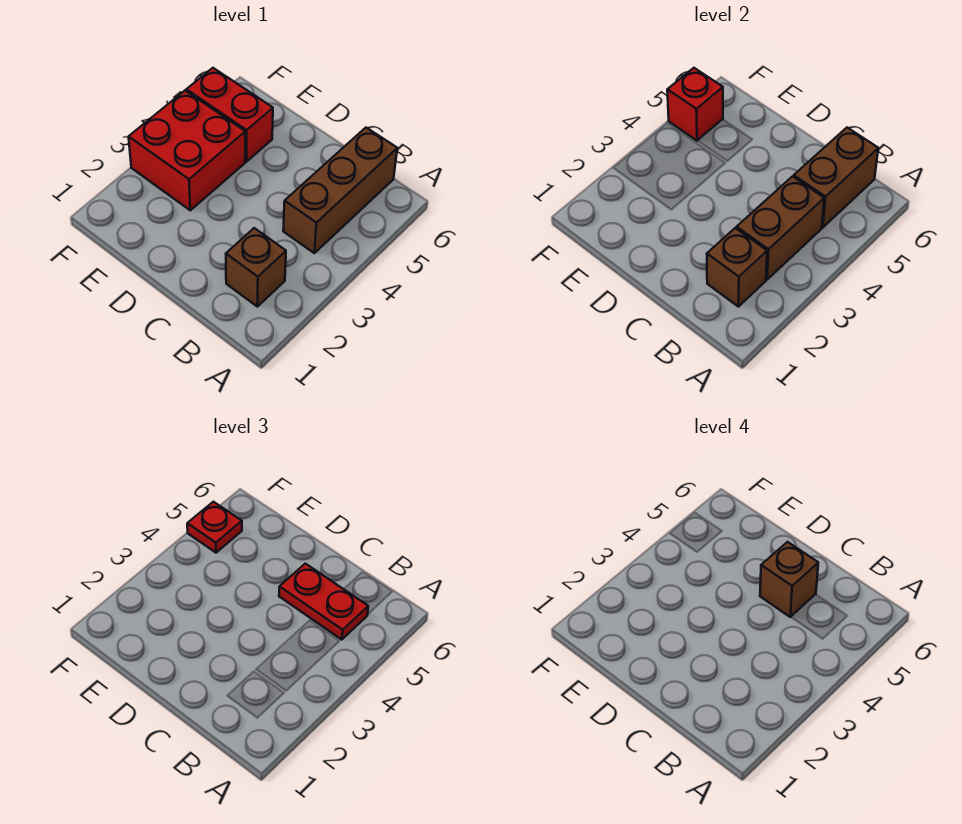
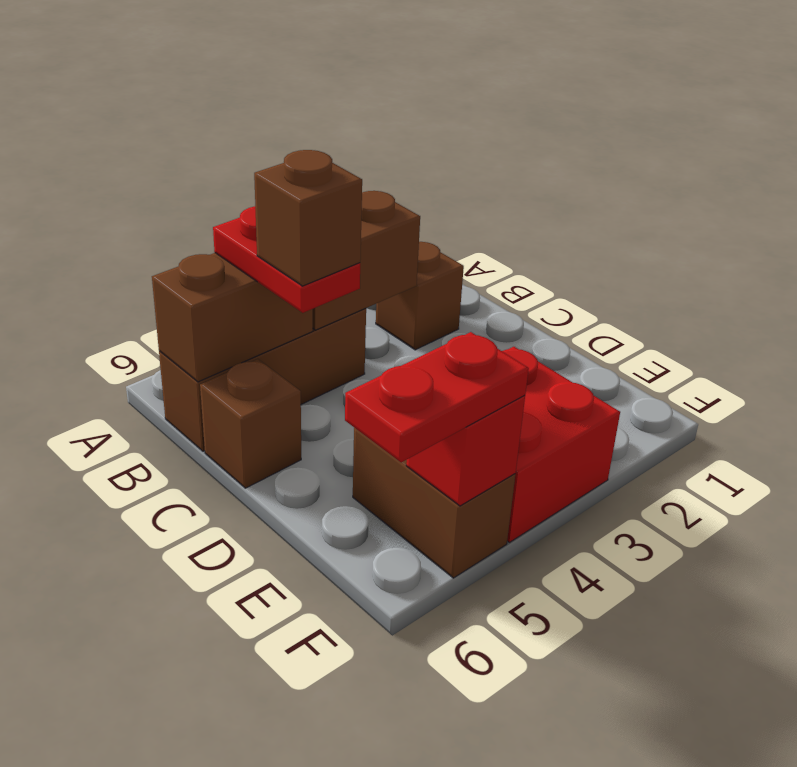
brown brick B2 level 2 -> brown brick C6 level 1
red brick E5:F5 level 1 -> brown brick E5:F5 level 1
red plate F5 level 3 -> red plate F5:F6 level 3

